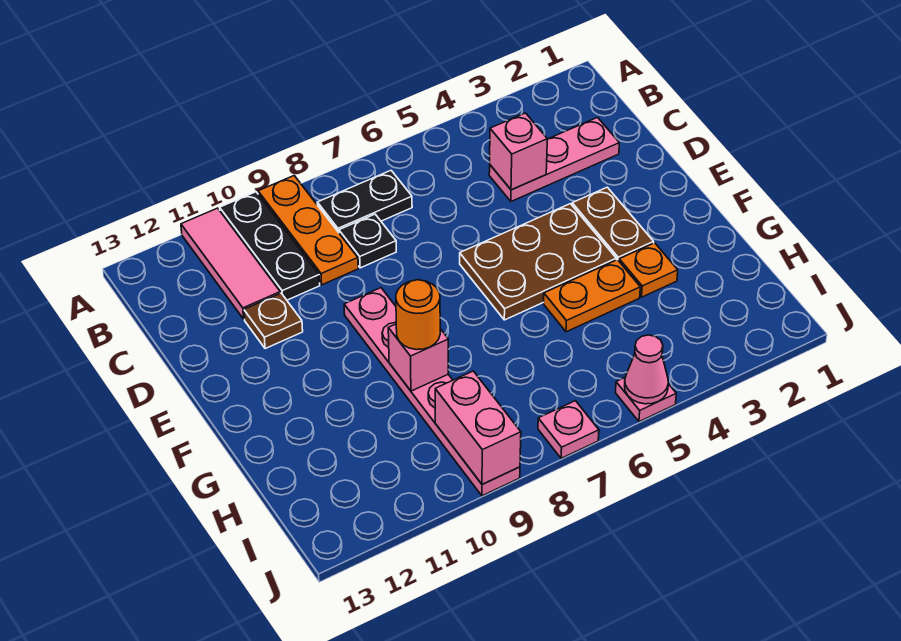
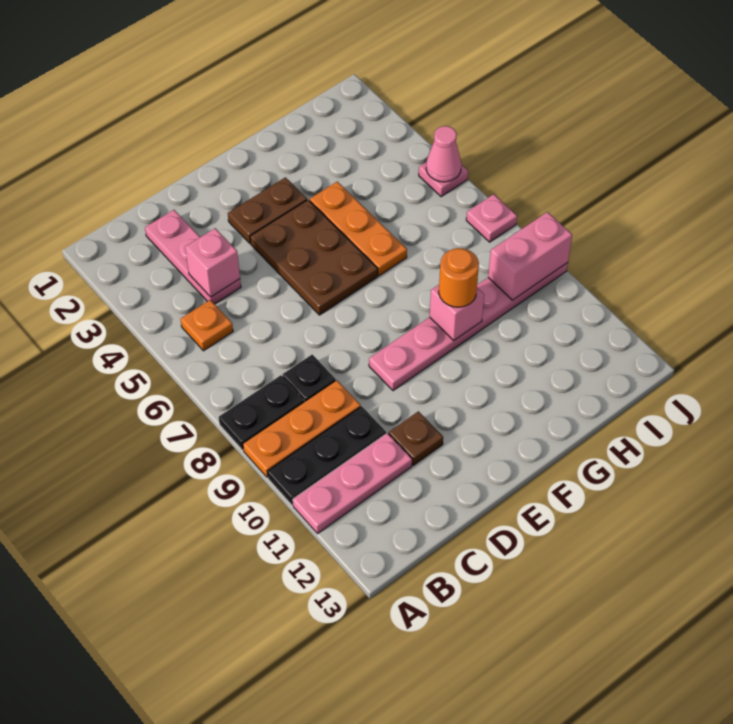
pink tile A11:C11 level 1 -> pink plate A11:C11 level 1
black plate B7:B8 level 1 -> black plate A8:B8 level 1
orange plate G3 level 1 -> orange plate B5 level 1
orange plate G4:G5 level 1 -> orange plate G4:G6 level 1

